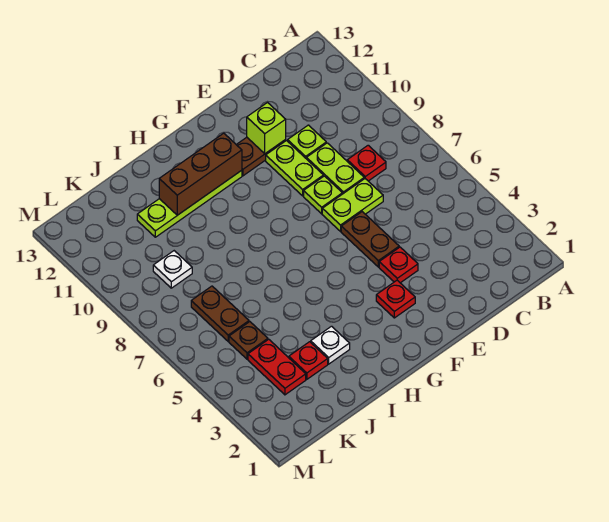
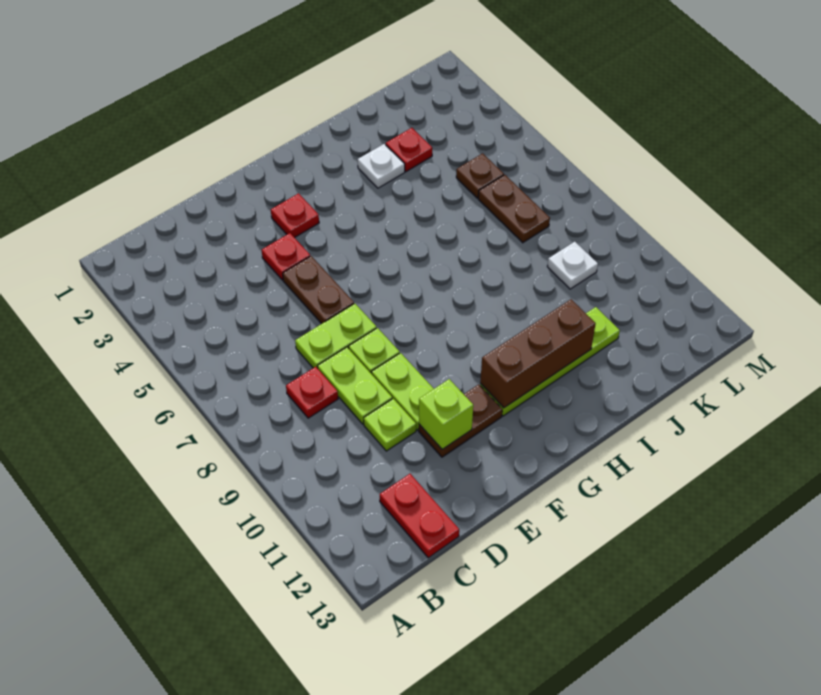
red plate K3:K4 level 1 -> red plate C12:C13 level 1

